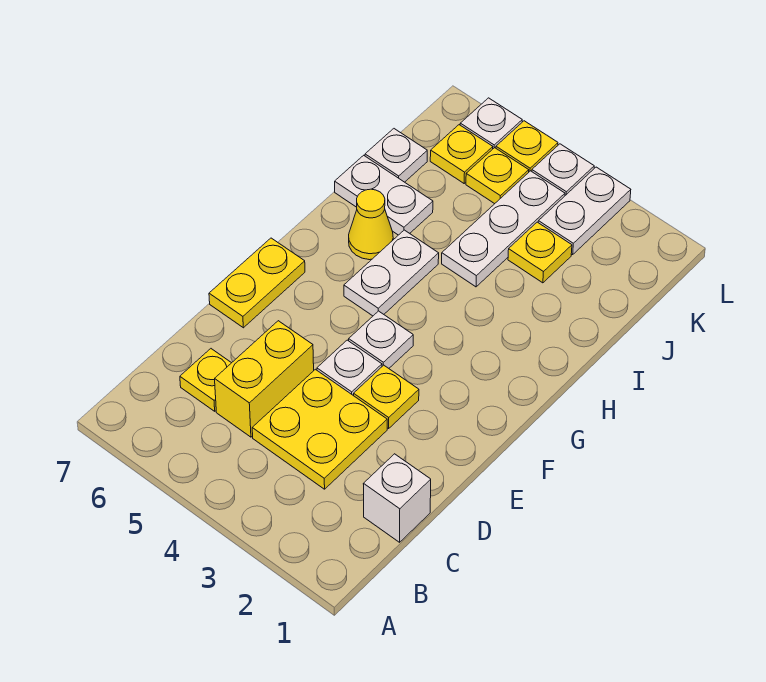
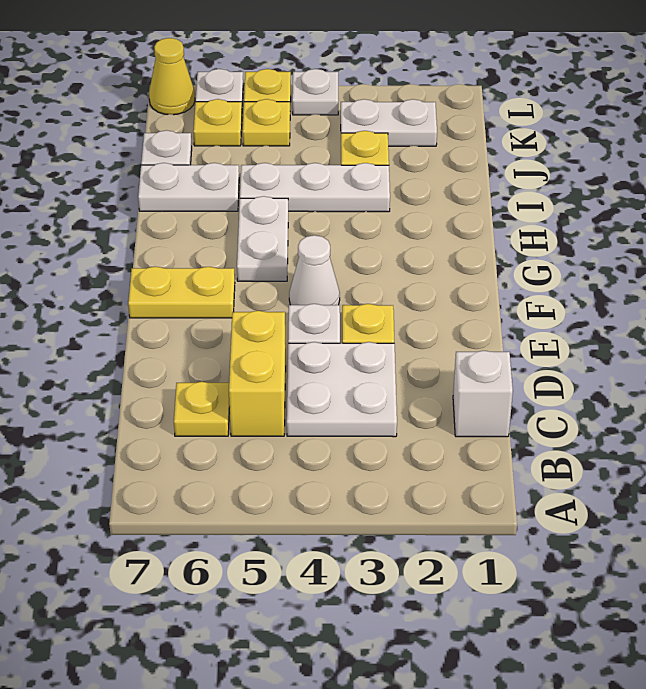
yellow plate C3:D4 level 1 -> white plate C3:D4 level 1
yellow plate E7:F7 level 1 -> yellow plate F6:F7 level 1
white plate F4 level 1 -> white cone F4 level 1
yellow cone H6 level 1 -> yellow cone L7 level 1
white plate I4:K4 level 1 -> white plate I3:I5 level 1
white plate K3:L3 level 1 -> white plate K2:K3 level 1

